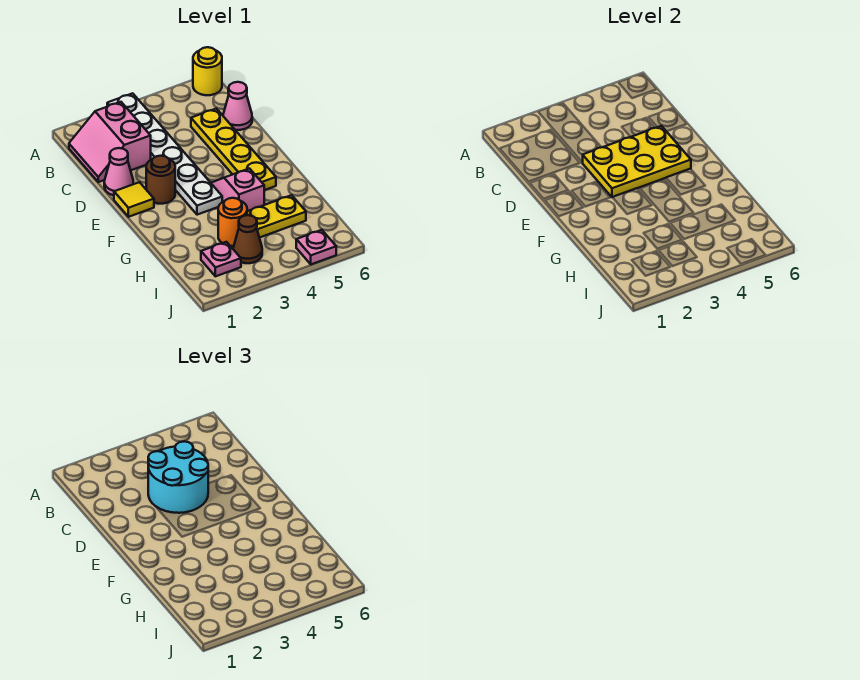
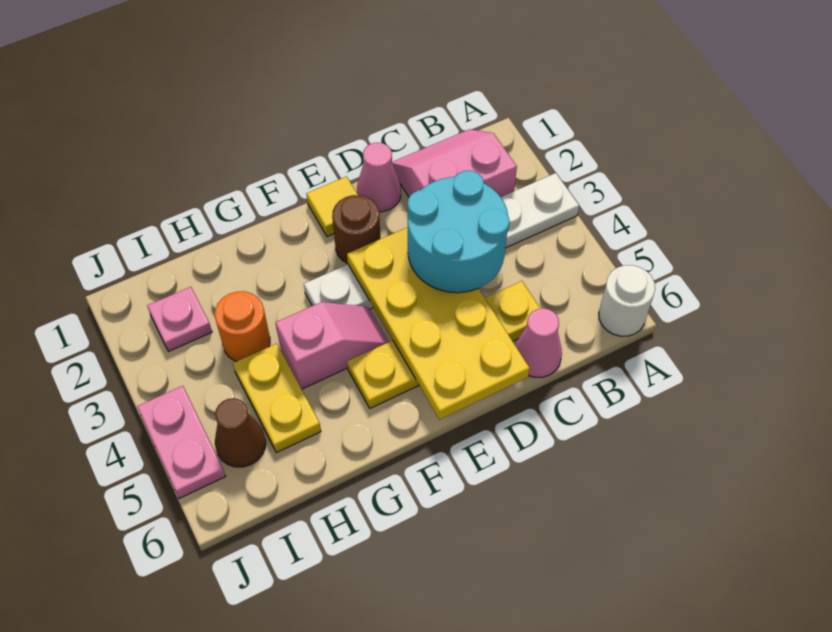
yellow round brick A6 level 1 -> white round brick A6 level 1
yellow plate D3:E5 level 2 -> yellow plate D3:E6 level 2
brown cone I3 level 1 -> brown cone I5 level 1
pink plate J5 level 1 -> pink plate J4:J5 level 1

